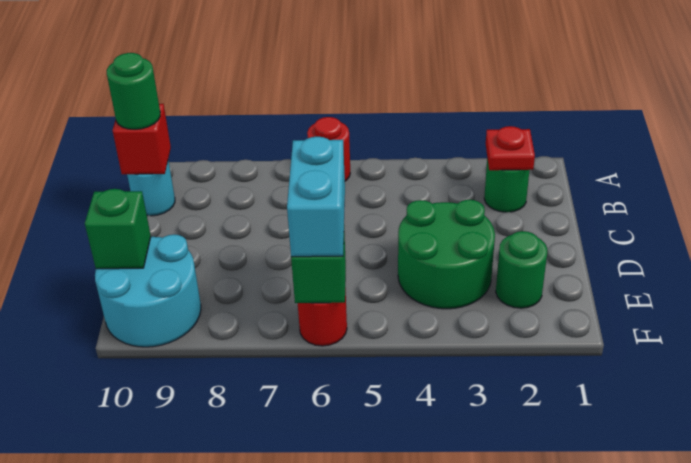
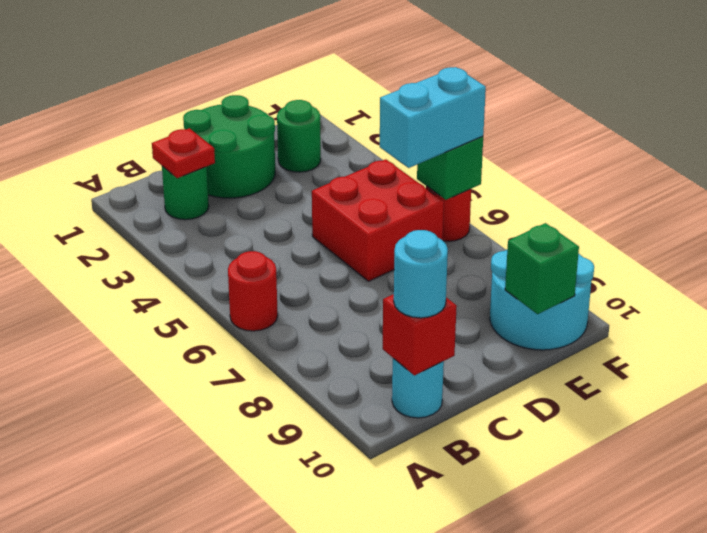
green round brick B10 level 3 -> cyan round brick B10 level 3
green round brick D3:E4 level 1 -> green round brick C1:D2 level 1
none -> red brick D5:E6 level 1

